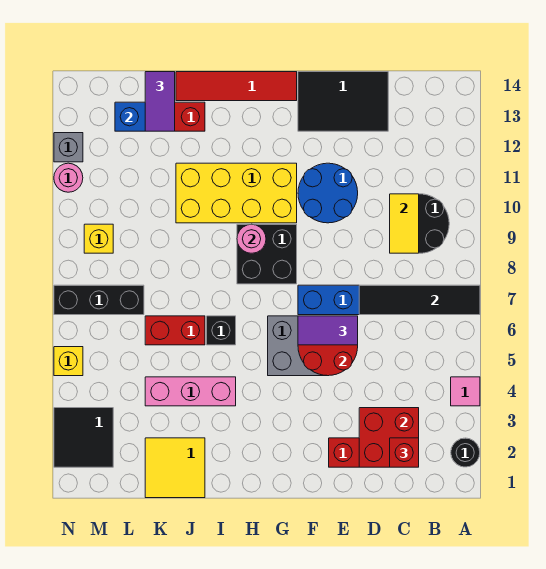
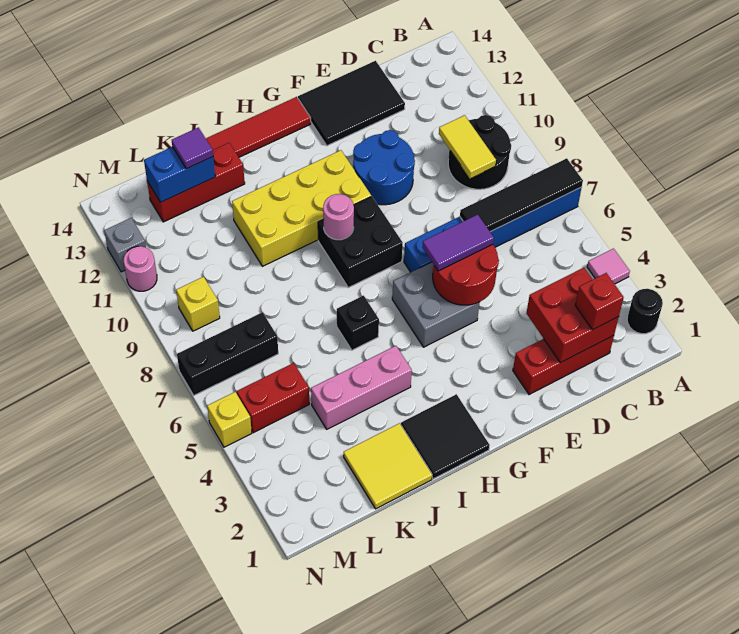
red brick J6:K6 level 1 -> red brick L5:M5 level 1
purple tile K13:K14 level 3 -> purple tile K13 level 3
black tile M2:N3 level 1 -> black tile H1:I2 level 1

